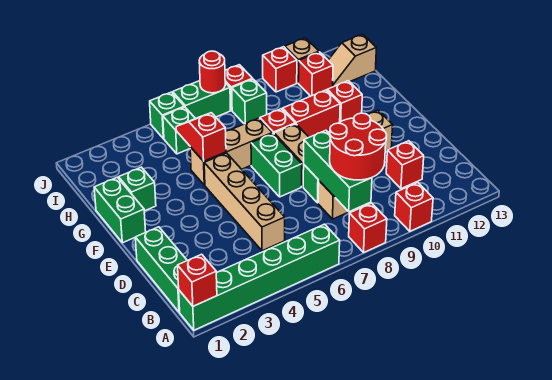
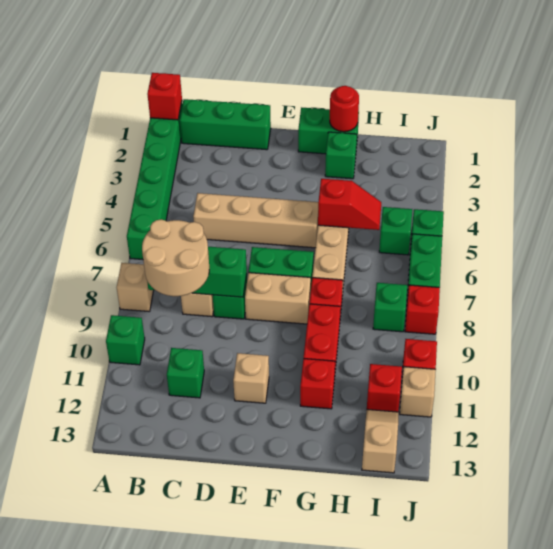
red brick A8 level 1 -> tan brick A8 level 1
red brick A10 level 1 -> green brick A10 level 1
red round brick B8:C9 level 3 -> tan round brick B8:C9 level 3
red brick C11 level 1 -> green brick C11 level 1
red round brick J7 level 2 -> red round brick G1 level 2

